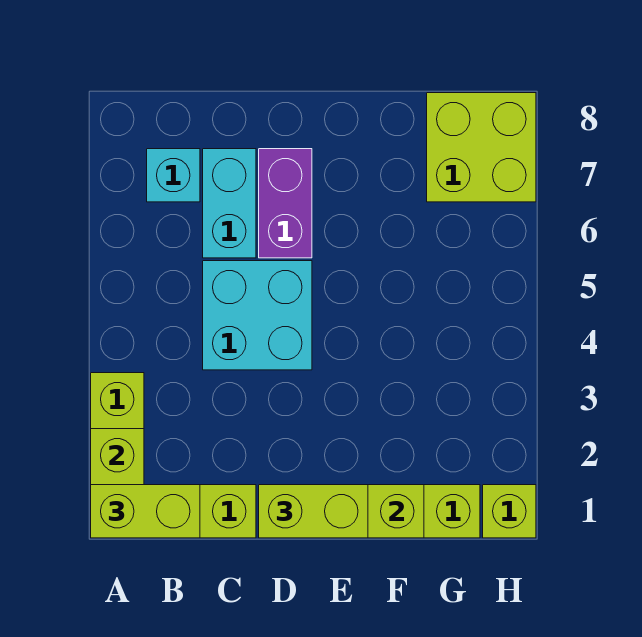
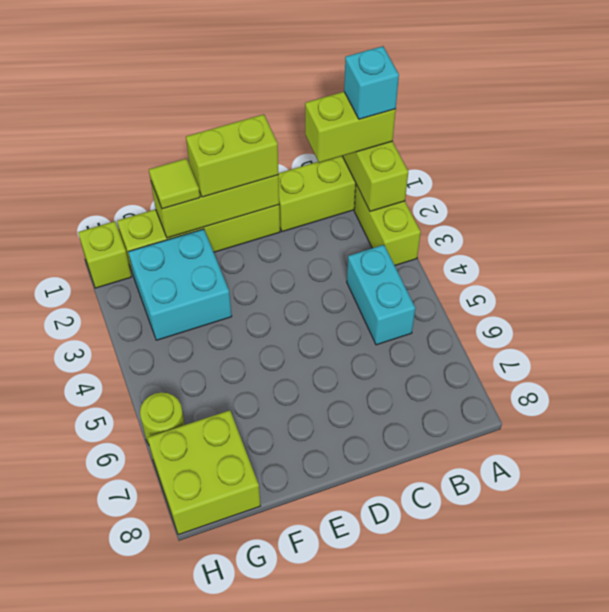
cyan brick B7 level 1 -> cyan brick A1 level 4
cyan brick C4:D5 level 1 -> cyan brick F2:G3 level 1
cyan brick C6:C7 level 1 -> cyan brick B4:B5 level 1
purple brick D6:D7 level 1 -> none
none -> lime tile F1 level 3
none -> lime round brick H6 level 1

